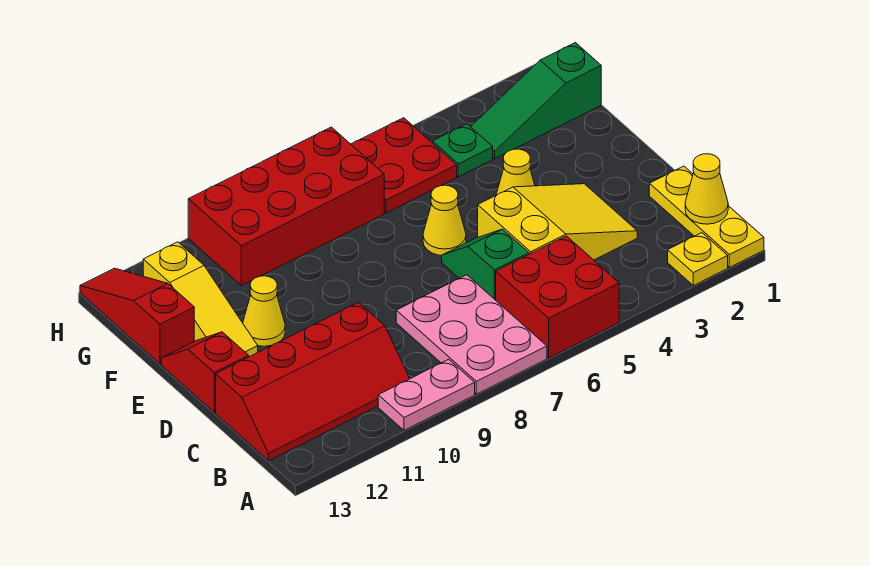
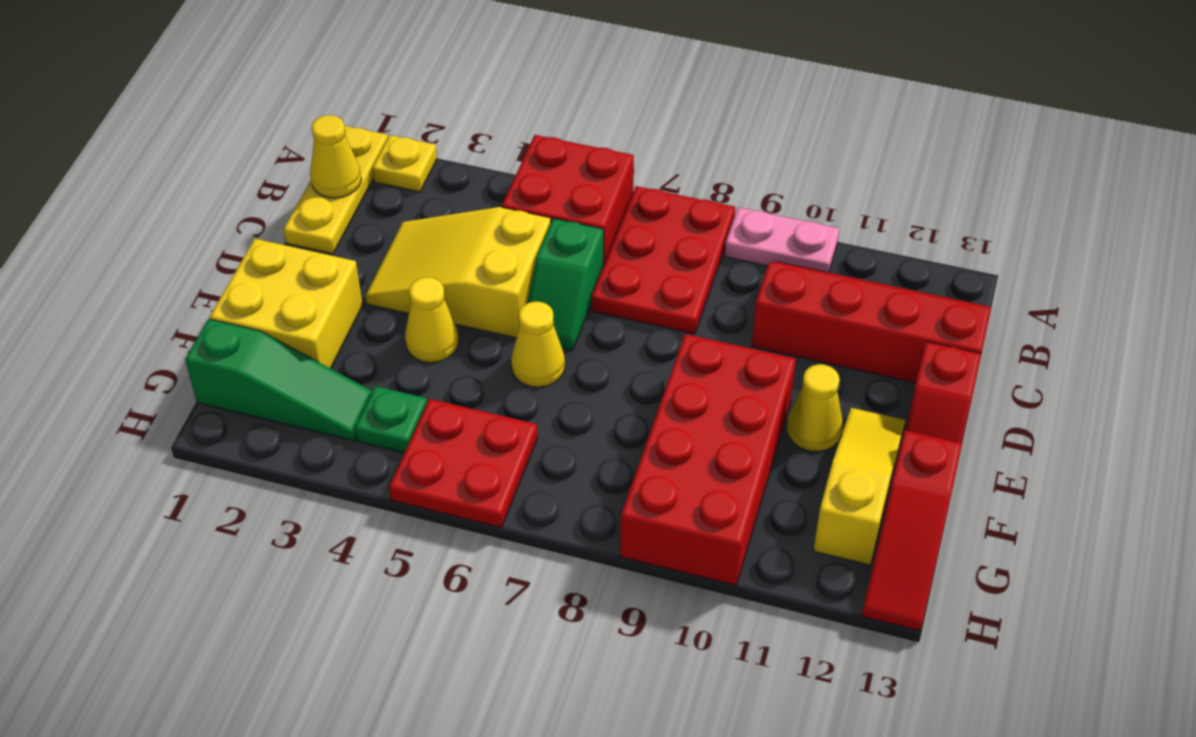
pink plate A7:C8 level 1 -> red plate A7:C8 level 1
none -> yellow brick E1:F2 level 1
red brick G7:H10 level 1 -> red brick E9:H10 level 1

